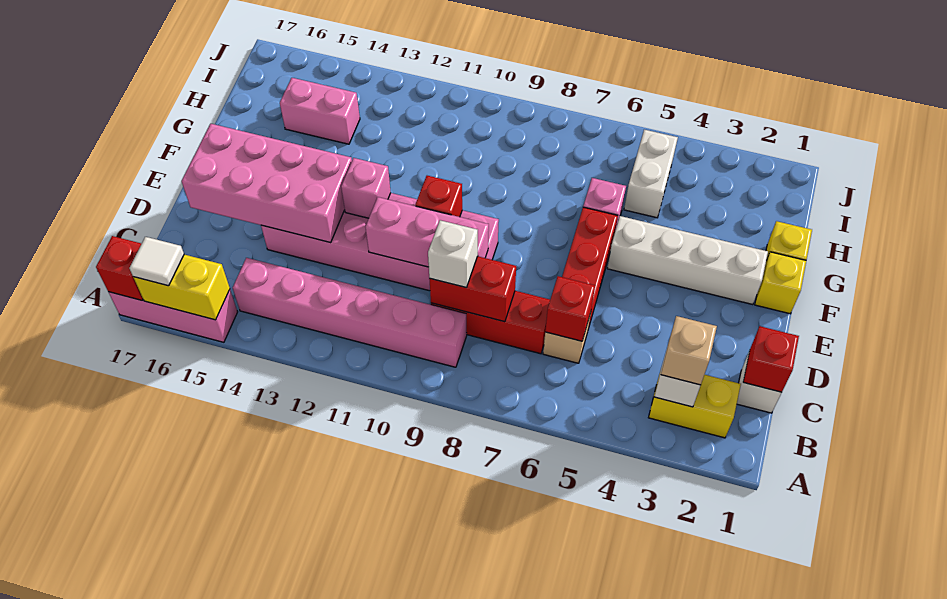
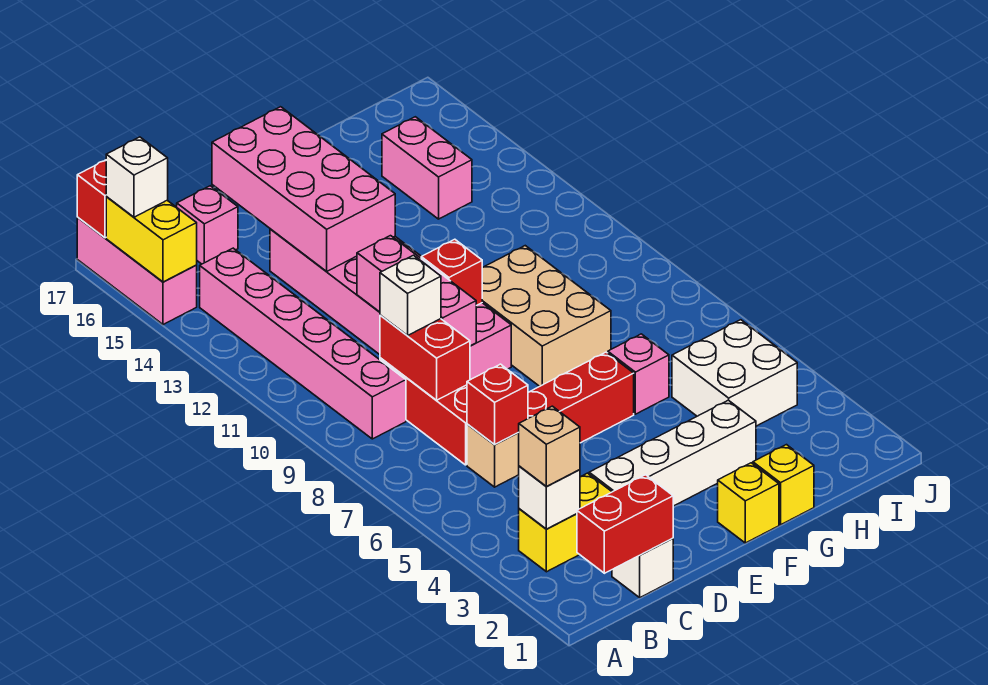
white tile A16 level 3 -> white brick A16 level 3
yellow brick B2:B3 level 1 -> yellow brick B3:C3 level 1
red brick C1 level 2 -> red brick B1:C1 level 2
pink brick E12 level 2 -> pink brick C16 level 1
white brick F2:F5 level 1 -> white brick D3:G3 level 1
none -> tan brick F8:G10 level 1
white brick H5:I5 level 1 -> white brick H4:I5 level 1

